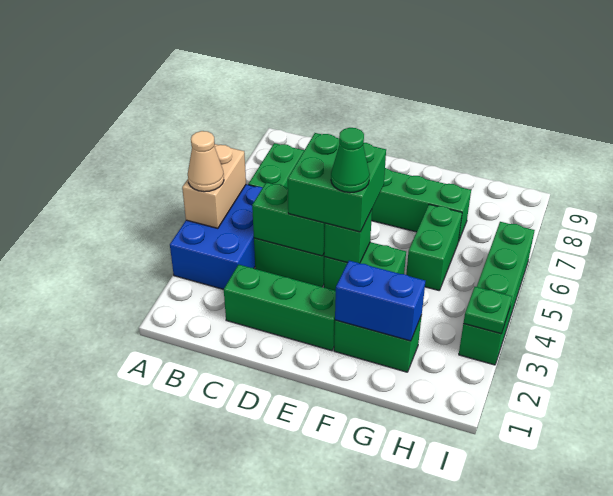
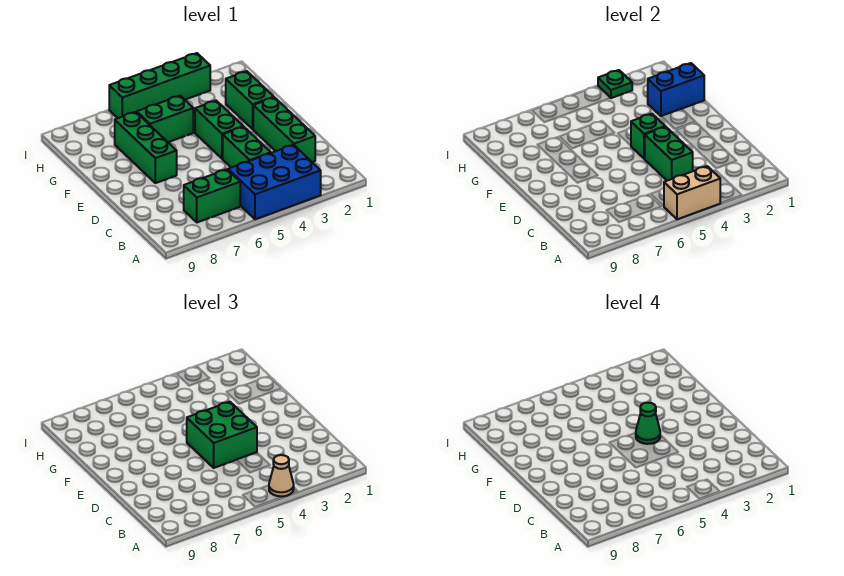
blue brick F2:G2 level 2 -> blue brick G1:G2 level 2

